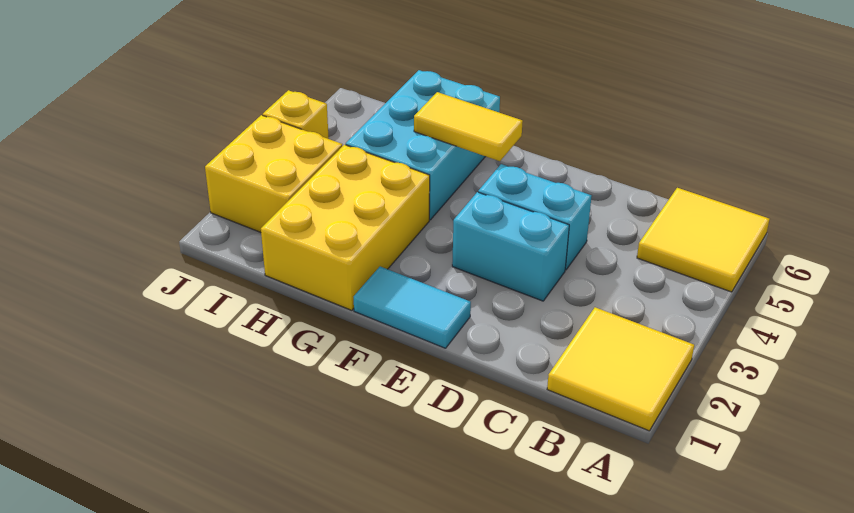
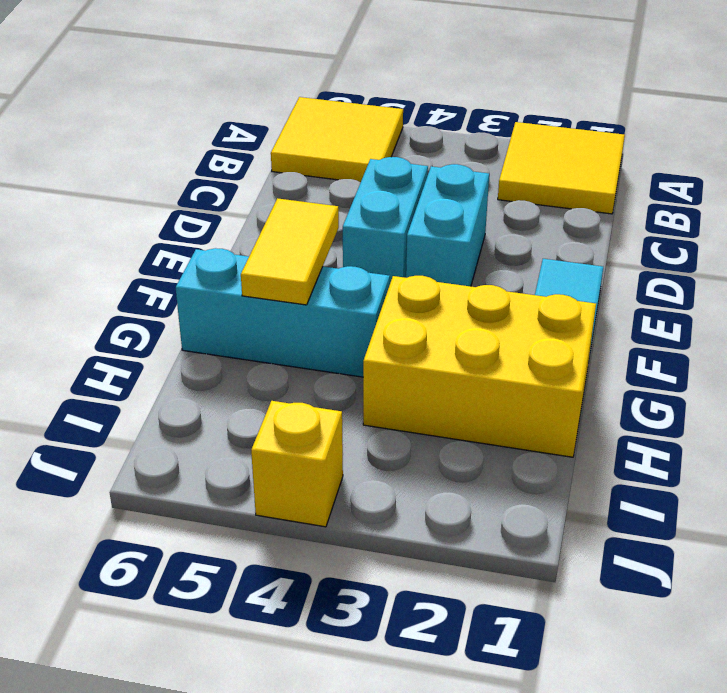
cyan brick G4:H6 level 1 -> cyan brick G4:G6 level 1
yellow brick I2:J3 level 1 -> none

